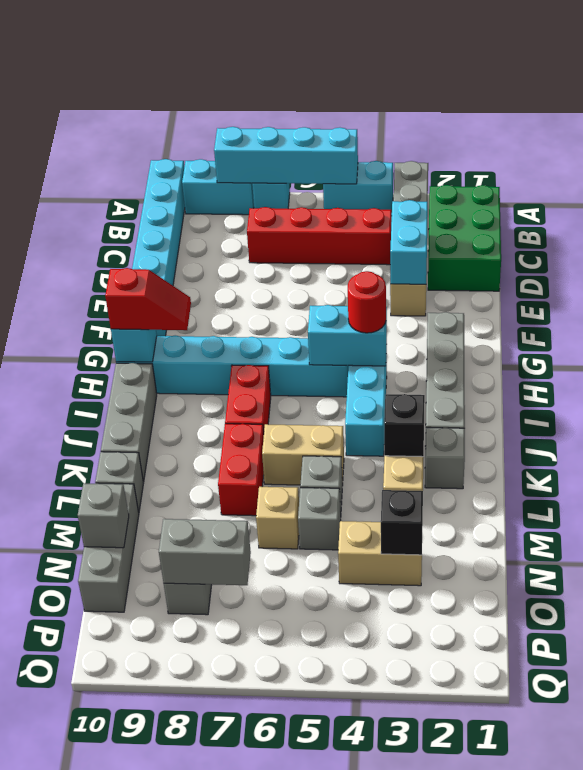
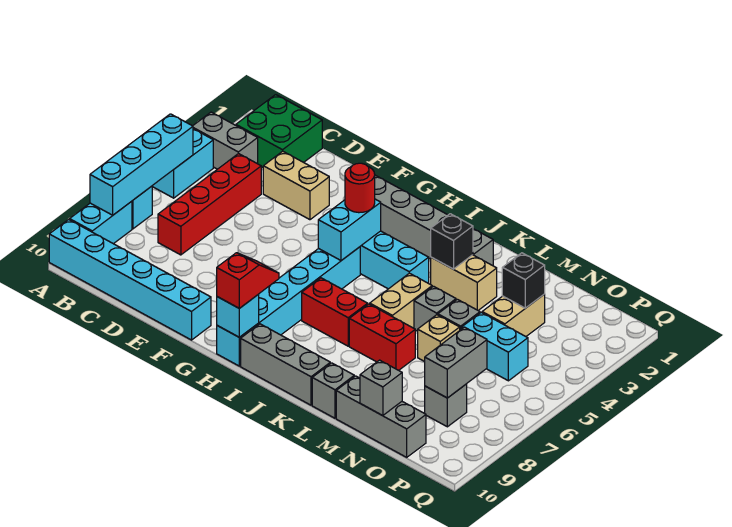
green brick B1:D2 level 1 -> green brick B1:C2 level 1
cyan brick D3:E3 level 2 -> cyan brick N5:O5 level 1

